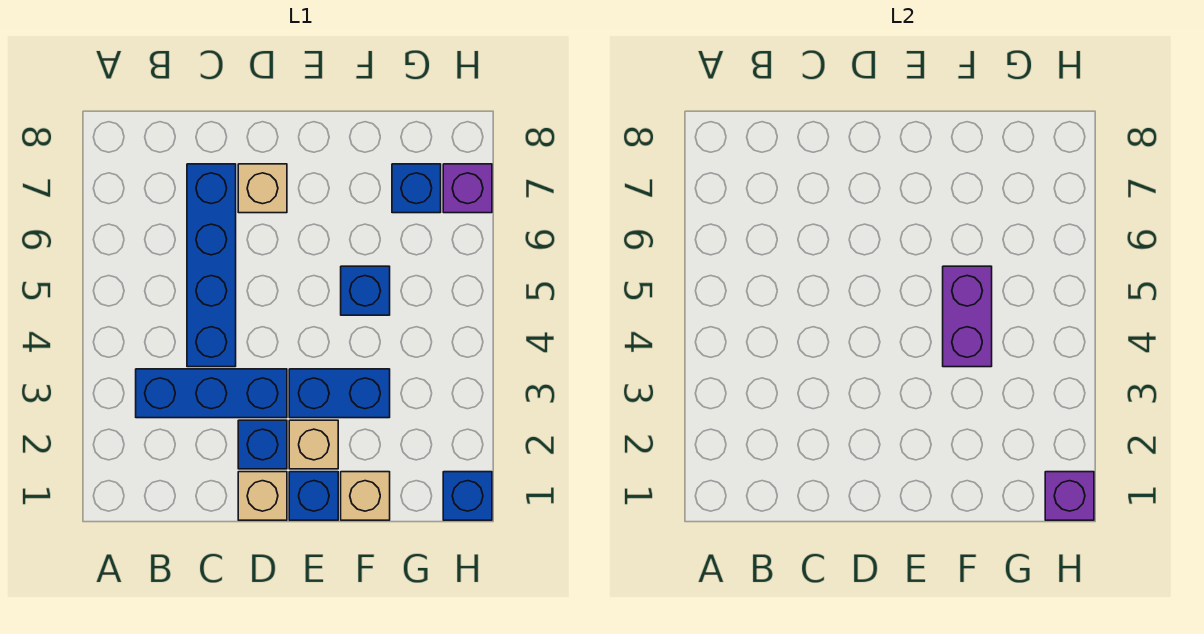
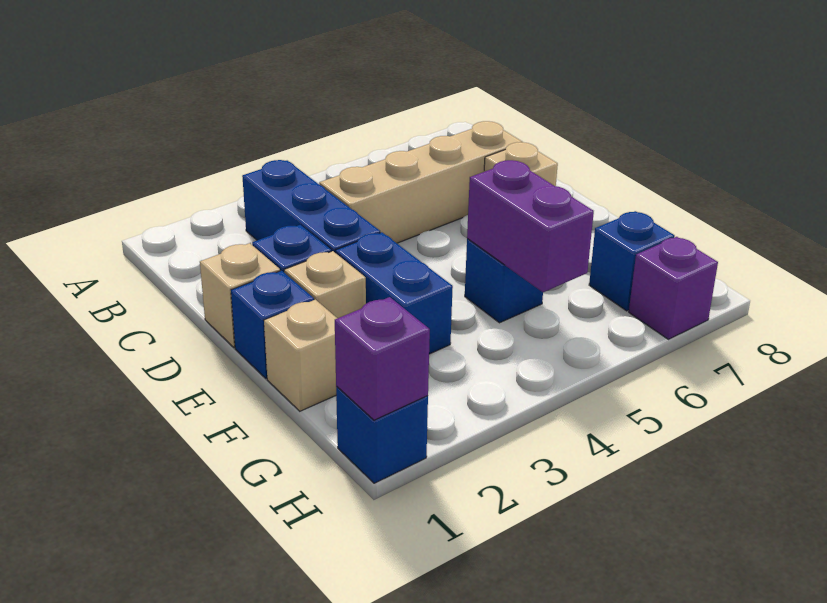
blue brick C4:C7 level 1 -> tan brick C4:C7 level 1
purple brick F4:F5 level 2 -> purple brick F5:G5 level 2

